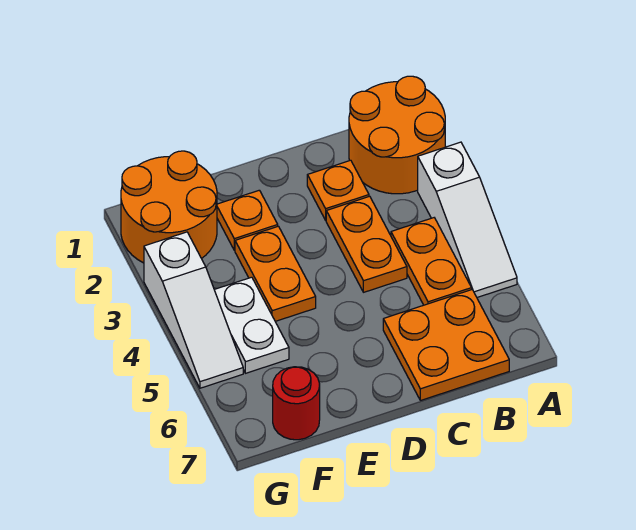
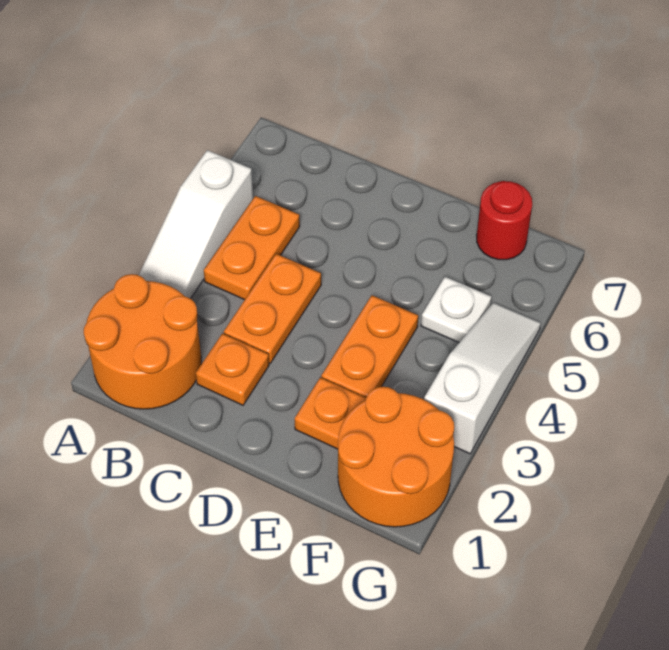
white slope A3:A5 level 1 top 3 -> white slope A3:A5 level 1 top 5
orange plate B6:C7 level 1 -> none
white plate F4:F5 level 1 -> white plate F5 level 1

